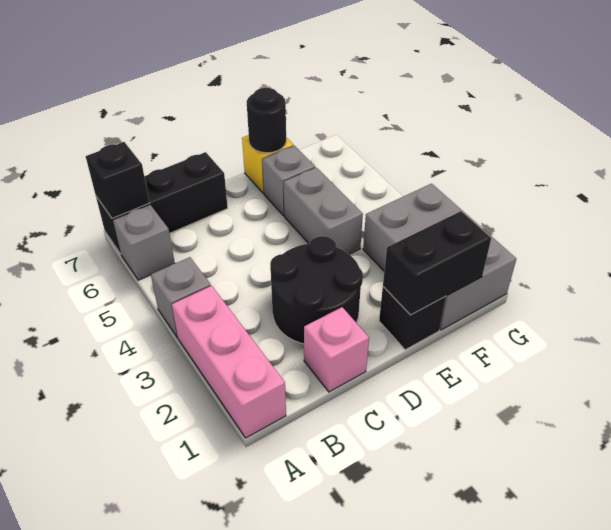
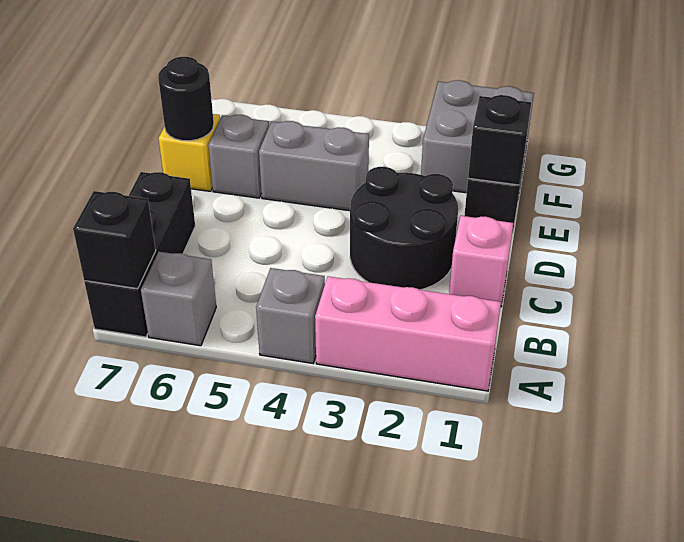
black brick E1:F1 level 2 -> black brick E1 level 2
grey brick F1:G3 level 1 -> grey brick F1:G2 level 1

